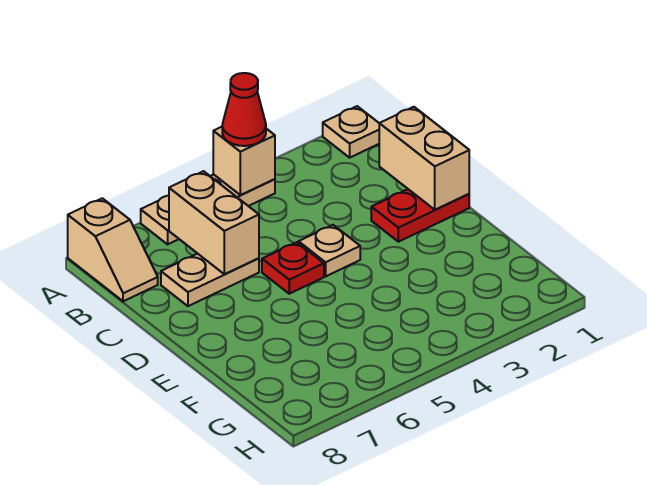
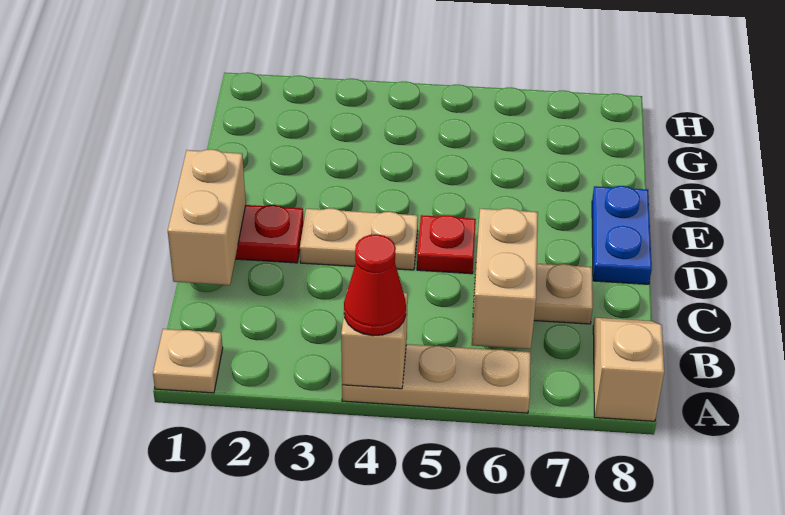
tan plate D4 level 1 -> tan plate D3:D4 level 1
none -> blue plate D8:E8 level 1

